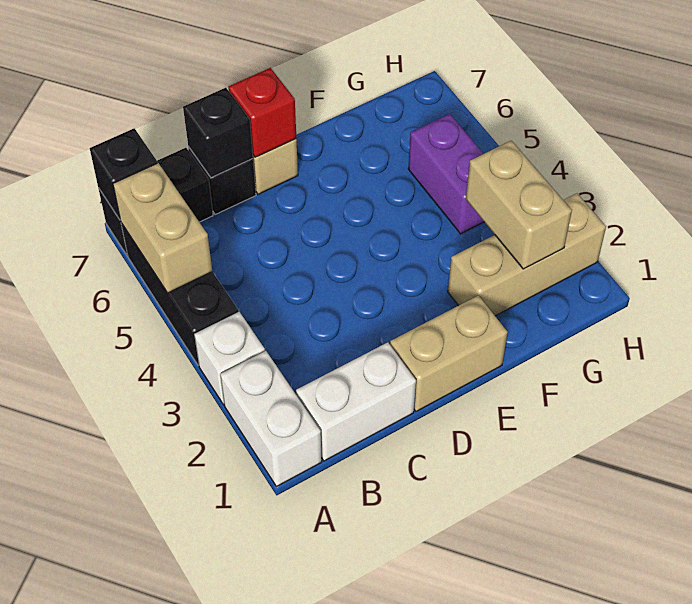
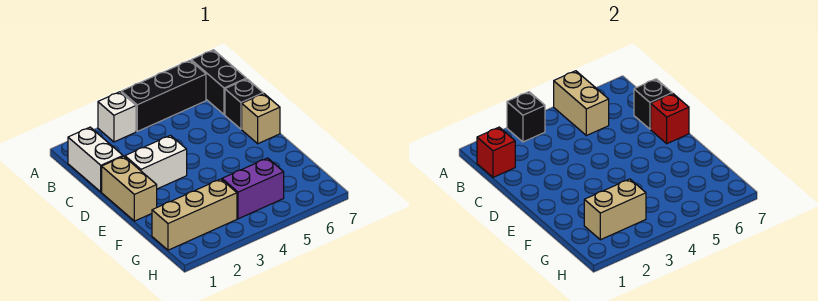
white brick A1:A2 level 1 -> white brick D2:D3 level 1
tan brick A5:A6 level 2 -> tan brick A5:B5 level 2
black brick A7 level 2 -> black brick A3 level 2
none -> red brick B1 level 2
tan brick F2:H2 level 1 -> tan brick G1:G3 level 1

